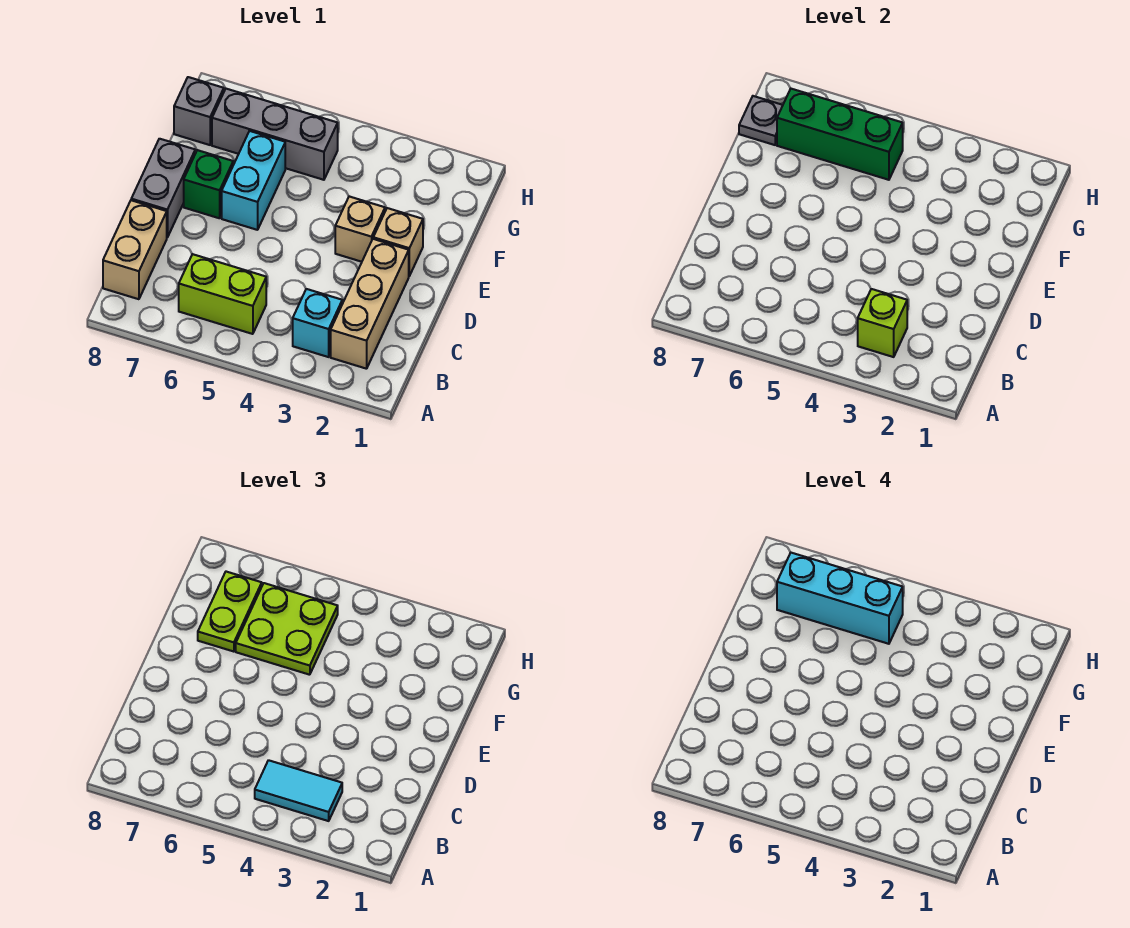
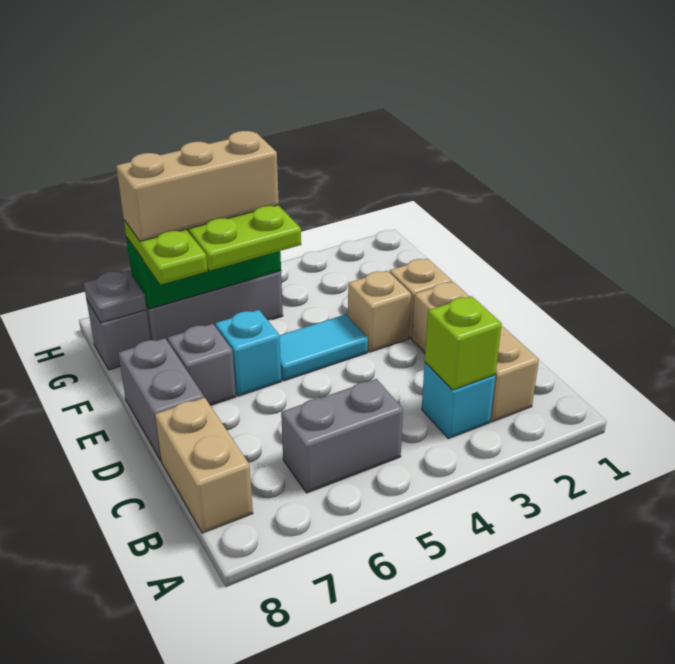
cyan tile B3:B4 level 3 -> cyan tile E4:E5 level 1
lime brick B5:B6 level 1 -> grey brick B5:B6 level 1
cyan brick E6:F6 level 1 -> cyan brick E6 level 1
green brick E7 level 1 -> grey brick E7 level 1
cyan brick G5:G7 level 4 -> tan brick G5:G7 level 4

